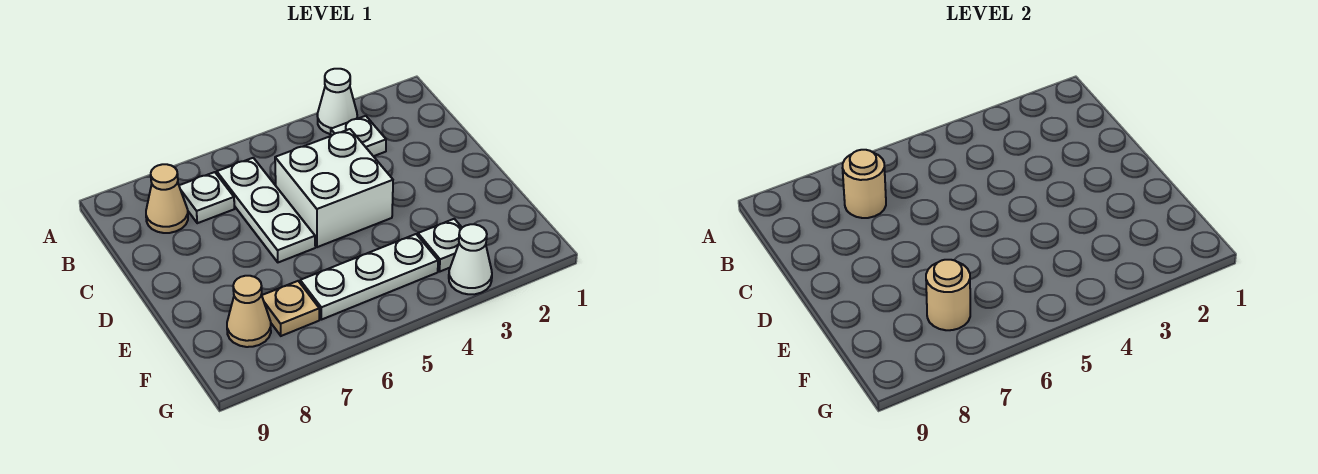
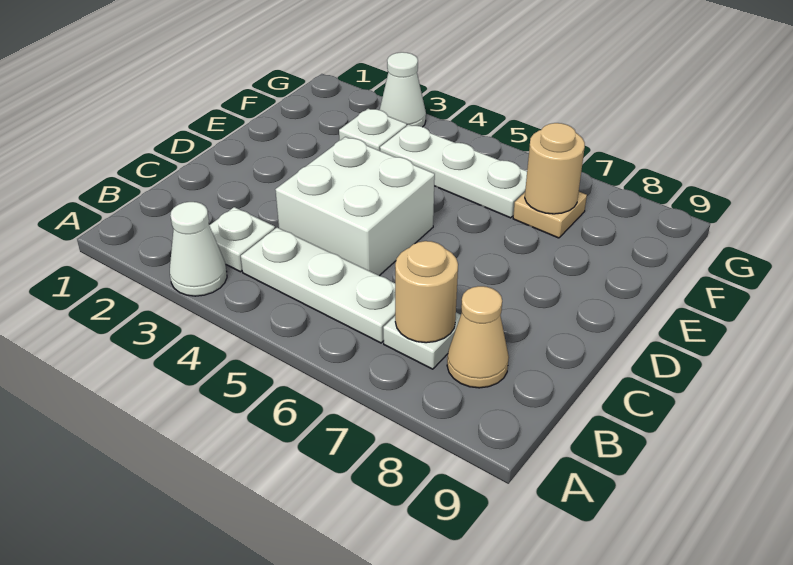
white plate B6:D6 level 1 -> white plate B4:B6 level 1
tan cone F8 level 1 -> none

